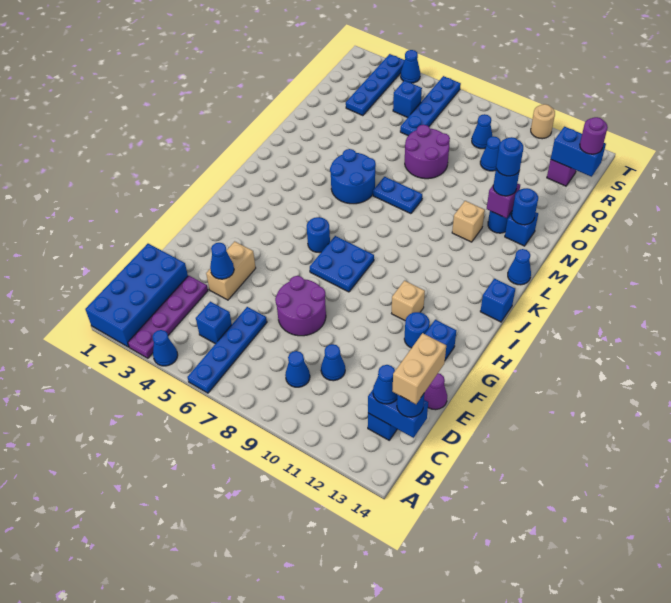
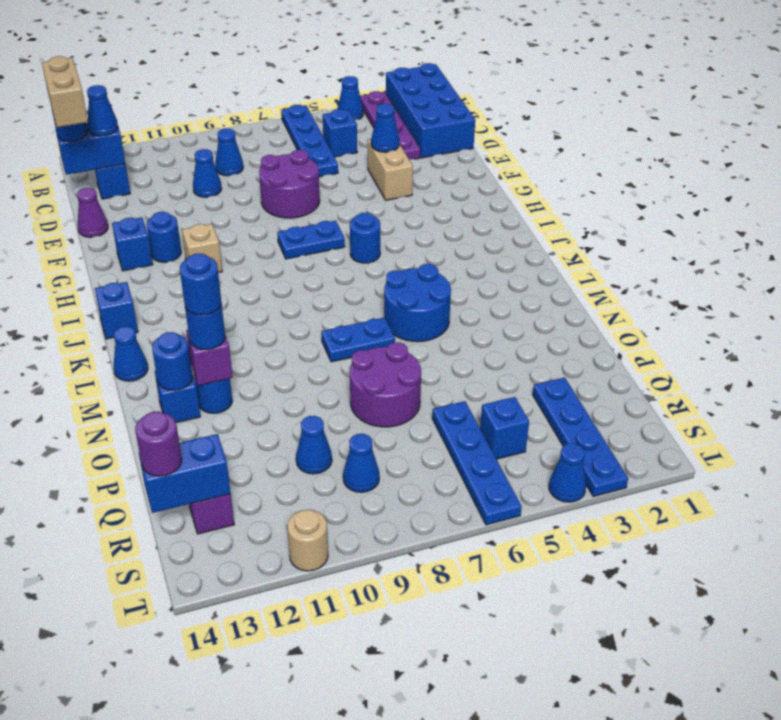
blue plate H7:I8 level 1 -> blue plate H7:H8 level 1
tan brick M11 level 1 -> none

